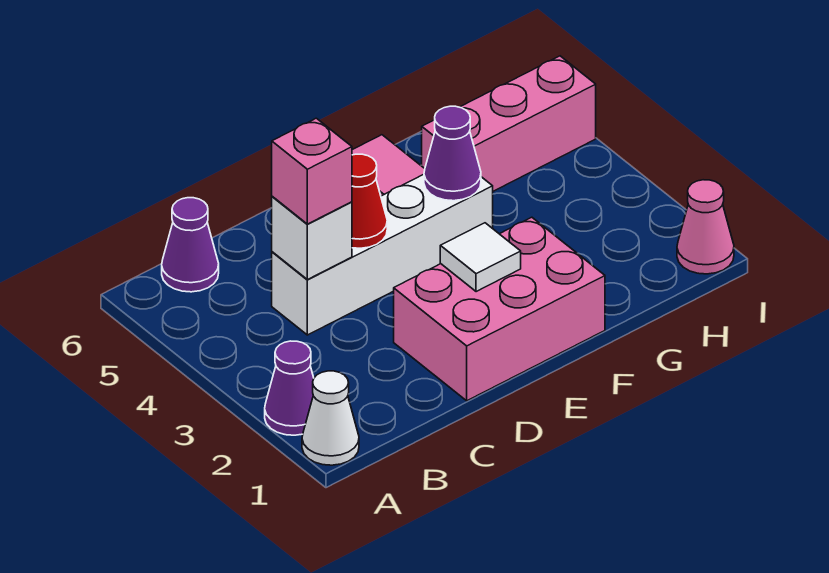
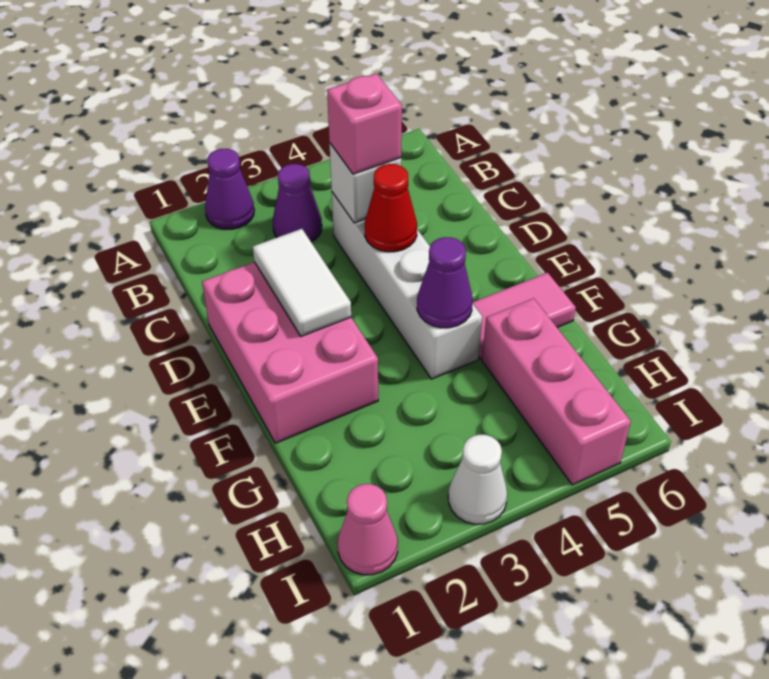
white cone A1 level 1 -> white cone I3 level 1
purple cone B6 level 1 -> purple cone B3 level 1
white tile E2 level 2 -> white tile D2:E2 level 2

